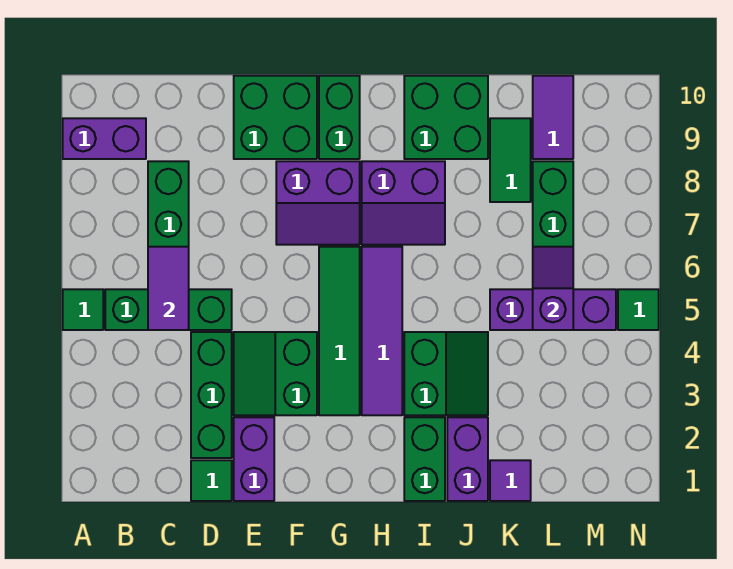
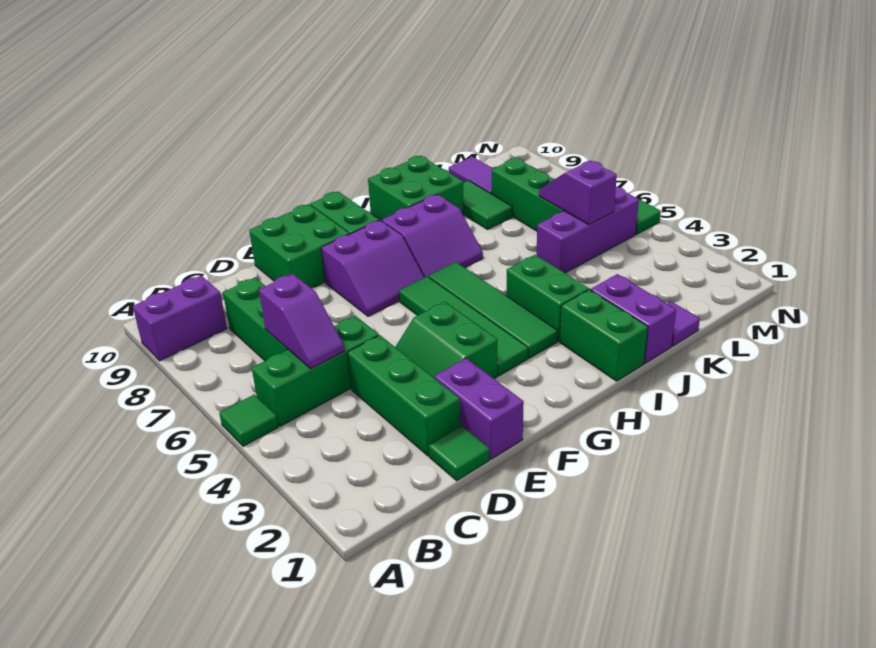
purple tile C5:C6 level 2 -> purple slope C5:C6 level 2 top 6
purple tile H3:H6 level 1 -> green tile H3:H6 level 1

